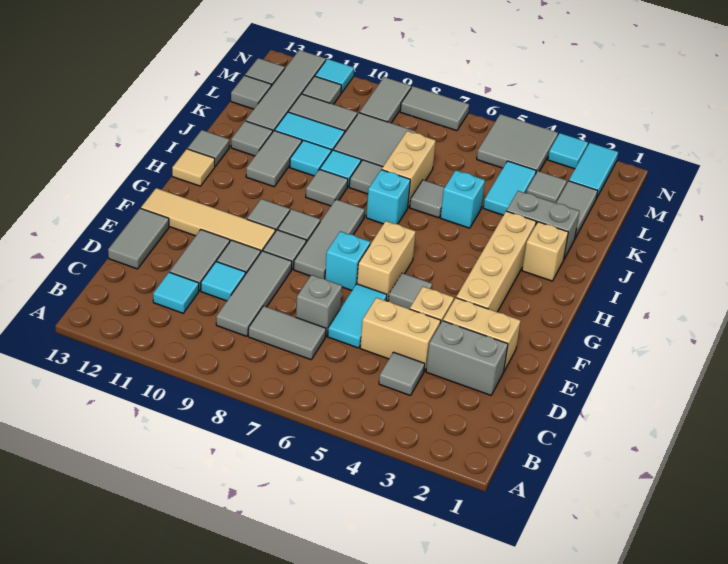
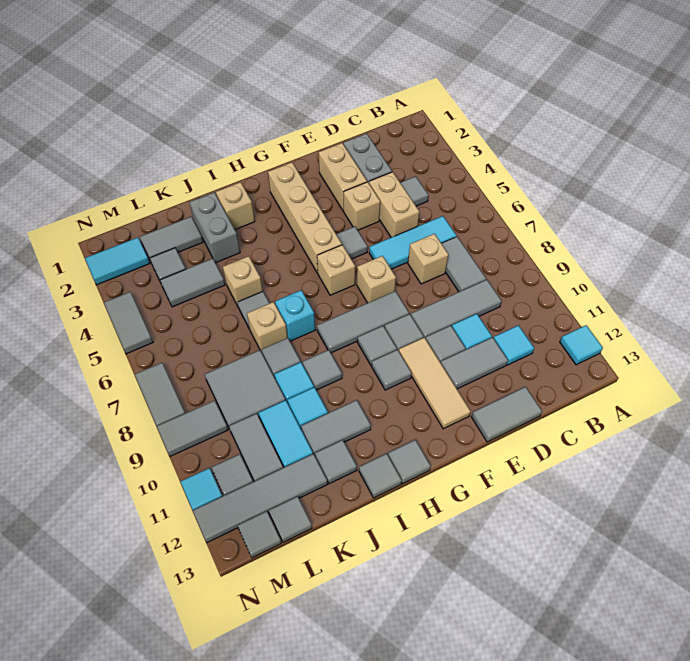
cyan tile D6:E6 level 1 -> cyan tile C6:E6 level 1
grey brick D7 level 1 -> tan brick D7 level 1
tan brick F3:I3 level 1 -> tan brick G2:G5 level 1
tan brick F6:G6 level 1 -> tan brick G6 level 1
cyan brick F7 level 1 -> tan brick F7 level 1
tan tile F10:F13 level 1 -> tan tile F10:F12 level 1
tan tile H13 level 1 -> grey tile H13 level 1
cyan brick J5 level 1 -> tan brick J5 level 1
tan brick J7:K7 level 1 -> tan brick J7 level 1
cyan tile K4:L4 level 1 -> grey tile K4:L4 level 1
grey tile M4:N5 level 1 -> grey tile N4:N5 level 1
cyan tile N3 level 1 -> cyan tile A12 level 1

